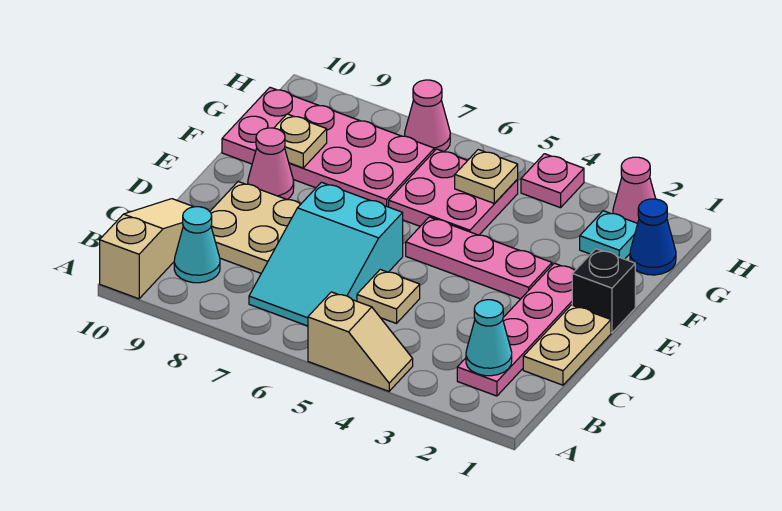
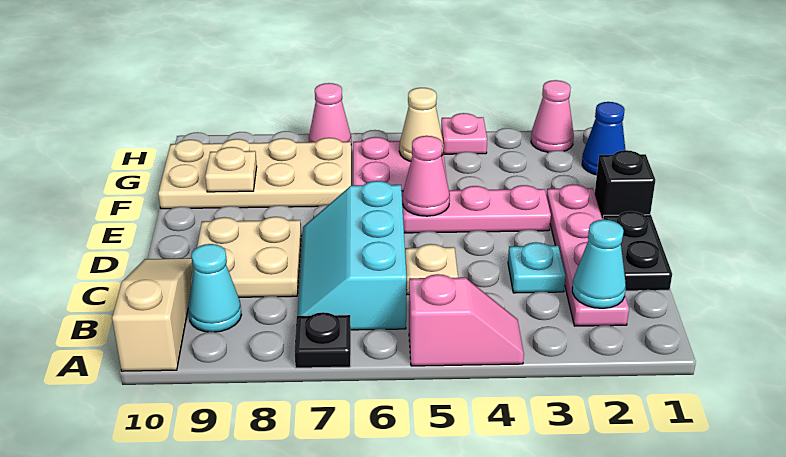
tan slope A4:A5 level 1 top 5 -> pink slope A4:A5 level 1 top 5
none -> black plate A7 level 1
cyan slope B6:D7 level 1 top D -> cyan slope B6:D7 level 1 top 6
tan plate C1:D1 level 1 -> black plate C1:D1 level 1
pink cone E9 level 1 -> pink cone E5 level 2
pink plate F7:G10 level 1 -> tan plate F7:G10 level 1
cyan plate G2 level 1 -> cyan plate C3 level 1
tan plate G5 level 2 -> tan cone G5 level 2

